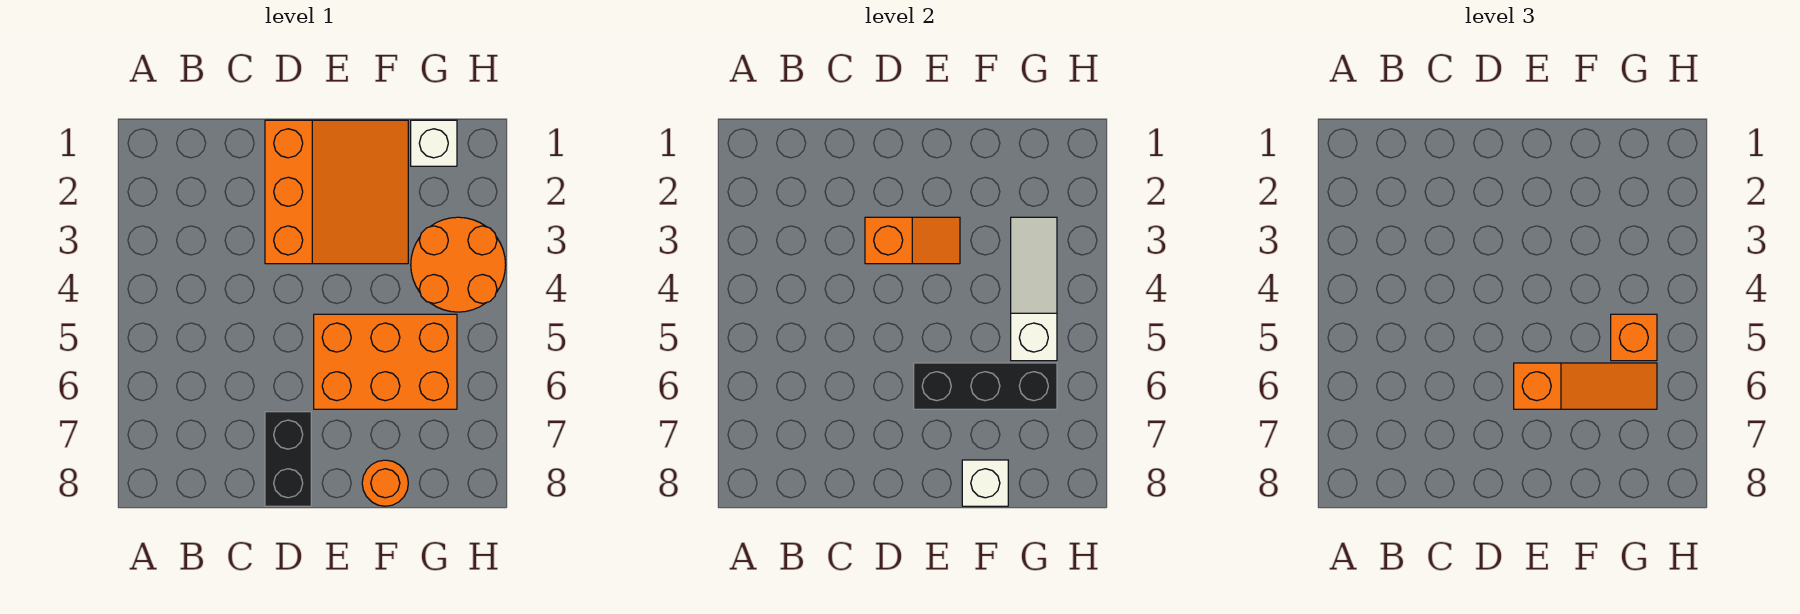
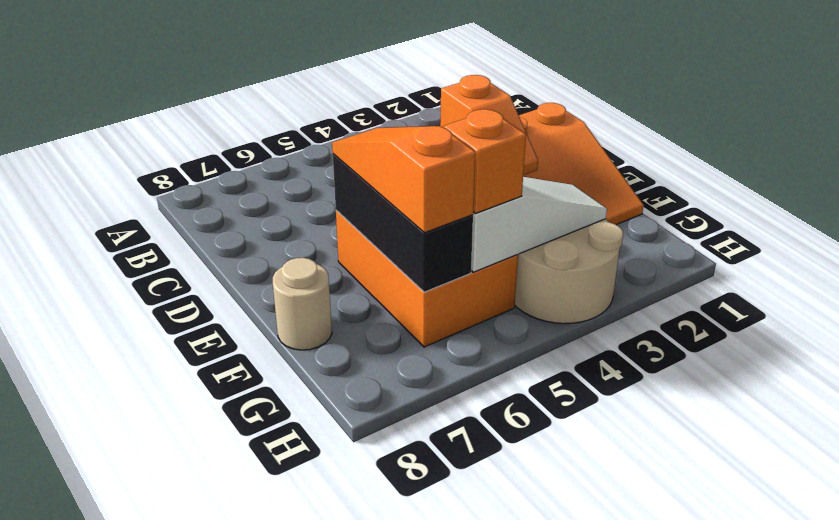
black brick D7:D8 level 1 -> none
orange slope E6:G6 level 3 top E -> orange slope E6:G6 level 3 top G
orange round brick F8 level 1 -> tan round brick F8 level 1
white brick F8 level 2 -> none
white brick G1 level 1 -> none
orange round brick G3:H4 level 1 -> tan round brick G3:H4 level 1

